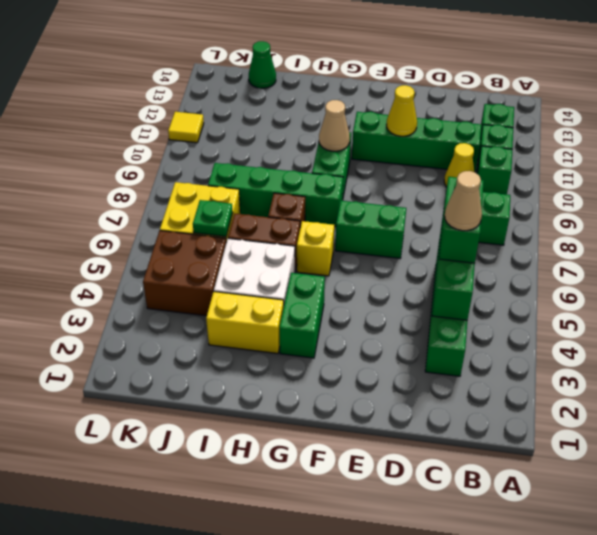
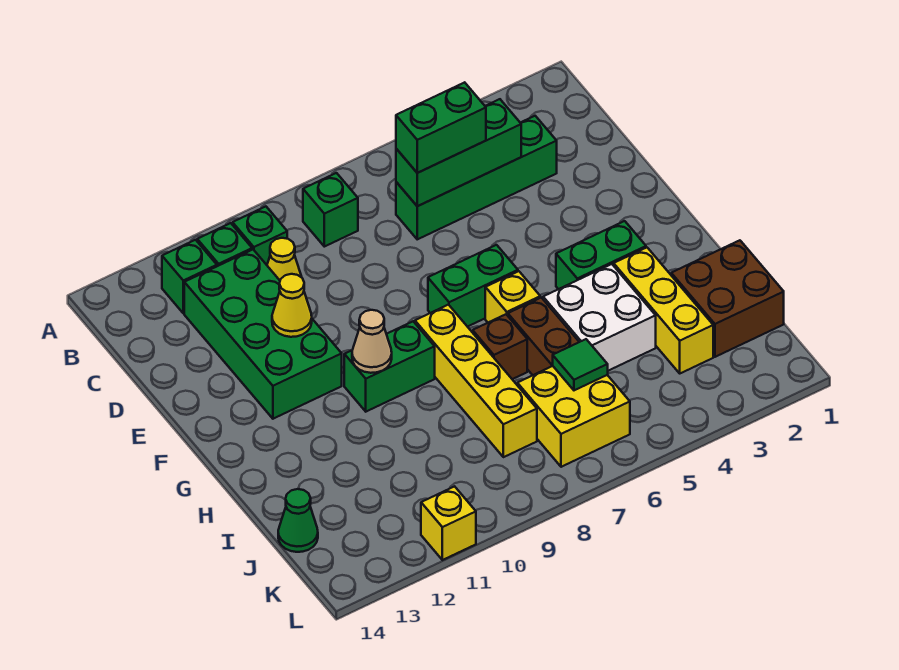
tan cone C5 level 4 -> none
green brick C11:F11 level 1 -> green brick C11:F12 level 1
green brick E7:F7 level 1 -> green brick F6:F7 level 1
green brick G8:J8 level 1 -> yellow brick G8:J8 level 1
yellow brick H3:I3 level 1 -> yellow brick H3:J3 level 1
brown brick J4:K5 level 1 -> brown brick I1:J2 level 1
green plate J6 level 2 -> green tile J6 level 2
yellow tile L11 level 1 -> yellow brick L11 level 1

